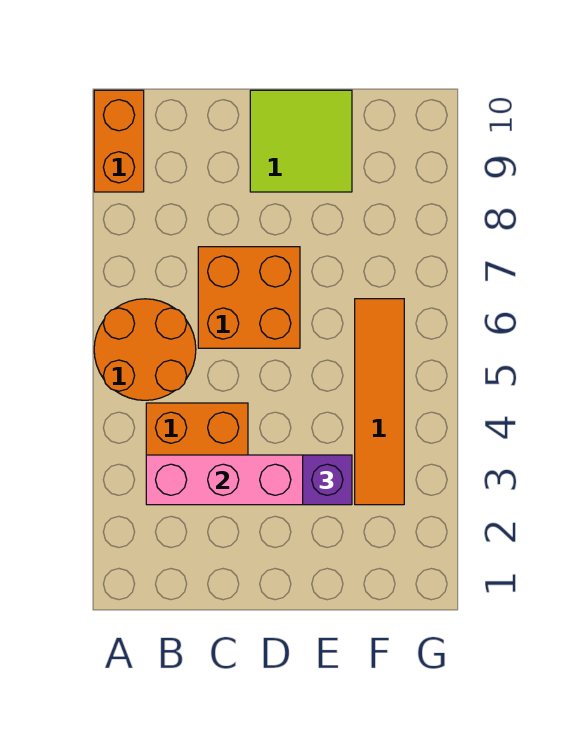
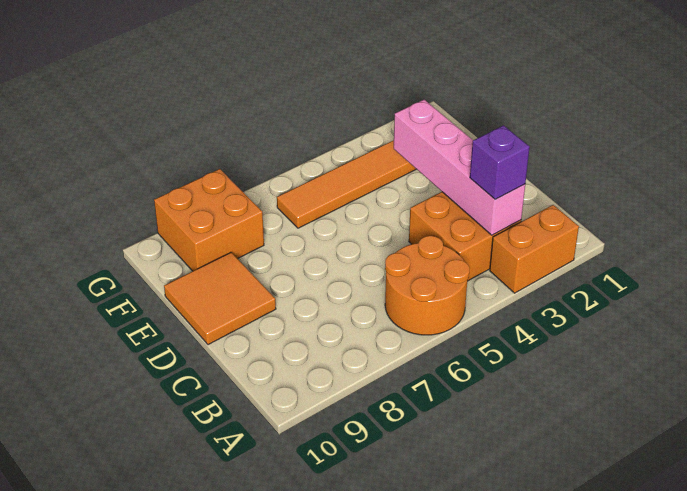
orange brick A9:A10 level 1 -> orange brick A2:A3 level 1
orange brick C6:D7 level 1 -> orange brick F8:G9 level 1
lime tile D9:E10 level 1 -> orange tile D9:E10 level 1
purple brick E3 level 3 -> purple brick B3 level 3

